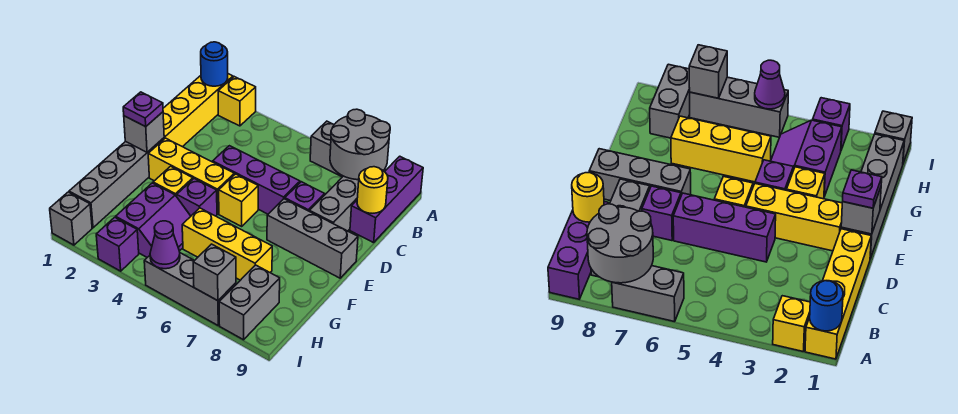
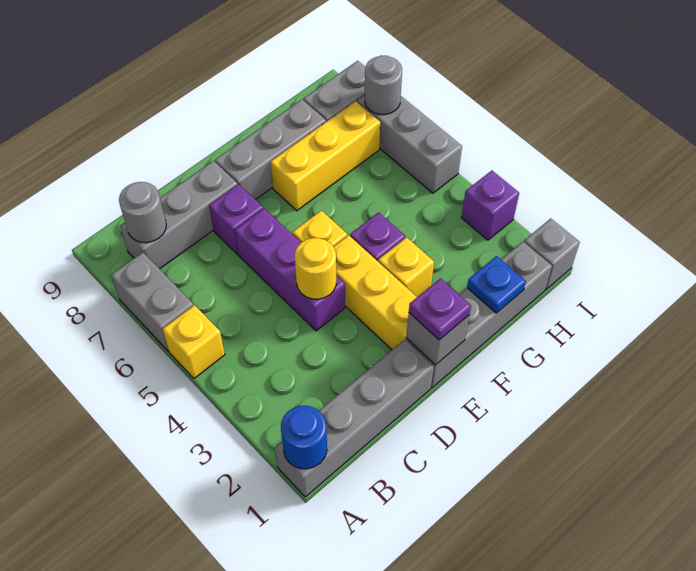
yellow brick A1:D1 level 1 -> grey brick A1:D1 level 1
yellow brick A2 level 1 -> yellow brick A5 level 1
grey round brick A7:B8 level 2 -> grey round brick B8 level 2
purple brick A9:C9 level 1 -> none
yellow round brick C9 level 2 -> yellow round brick D4 level 2
grey brick E7:E9 level 1 -> grey brick E8:G8 level 1
none -> blue plate G1 level 2
purple slope G3:H4 level 1 top 3 -> none
yellow brick G5:G7 level 1 -> yellow brick F7:H7 level 1
purple cone I5 level 2 -> none
grey brick I7 level 2 -> grey round brick I7 level 2

